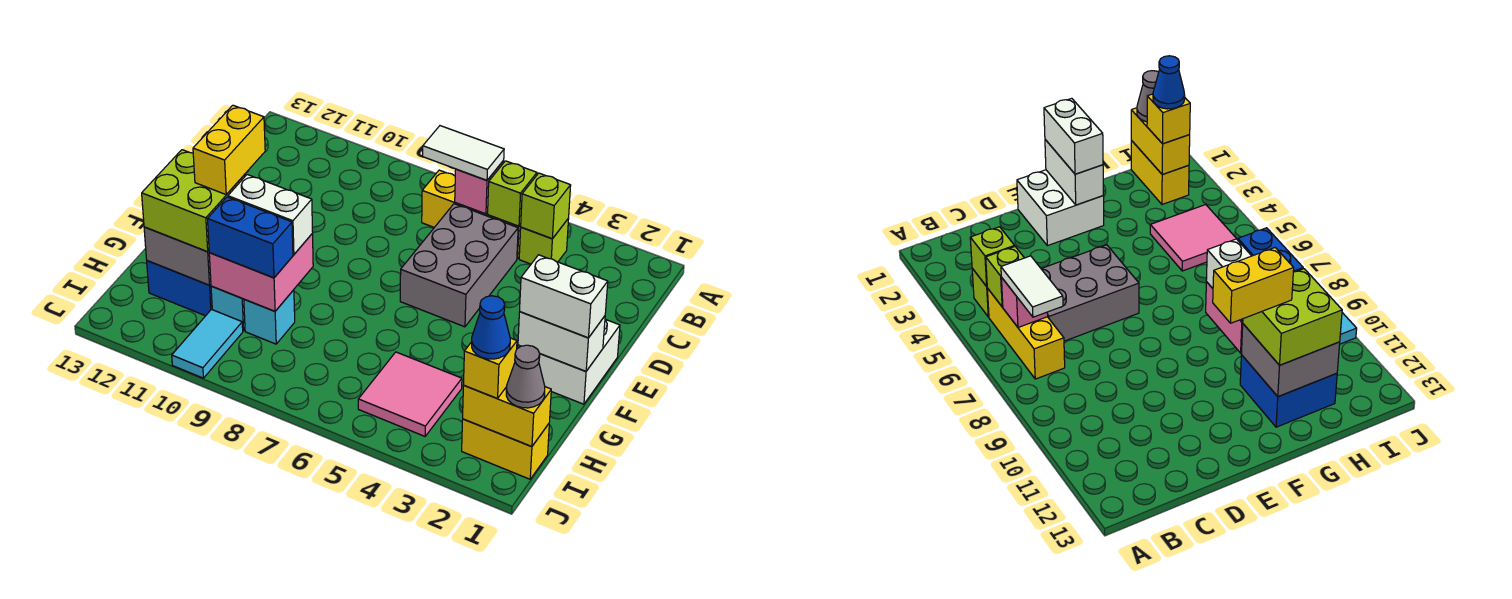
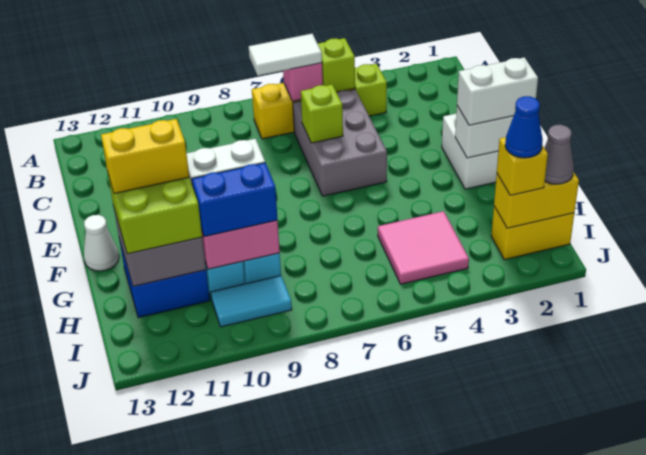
lime brick B4 level 2 -> lime brick D6 level 2
yellow brick F11:G11 level 4 -> yellow brick G11:G12 level 4
none -> white cone F13 level 1
cyan tile I10:J10 level 1 -> cyan tile I9:I10 level 1

